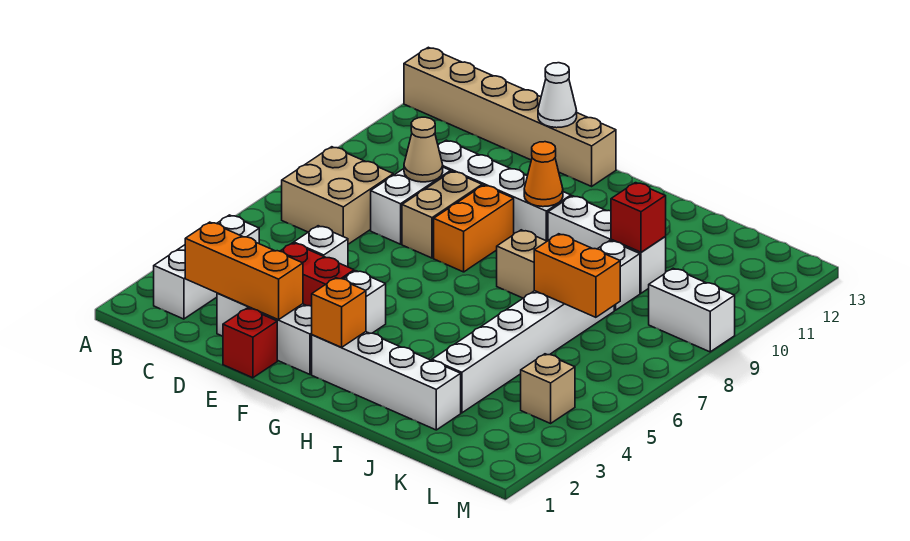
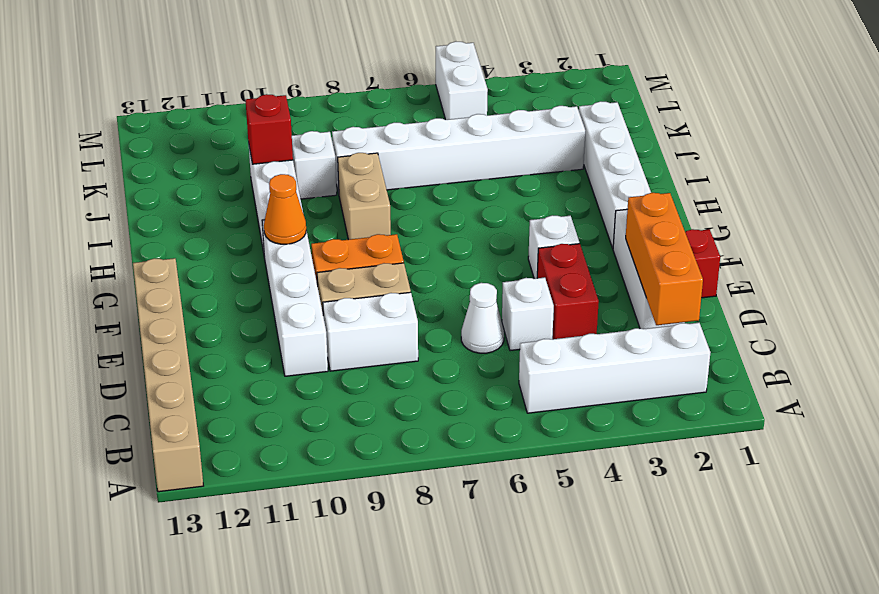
white brick B2:B4 level 1 -> white brick B2:B5 level 1
tan brick B7:C8 level 1 -> none
tan cone D9 level 2 -> none
white cone E13 level 2 -> white cone D6 level 1
orange brick G2 level 2 -> none
orange brick J7:K7 level 2 -> none
tan brick L4 level 1 -> none
white brick L9:M9 level 1 -> white brick L5:M5 level 1

